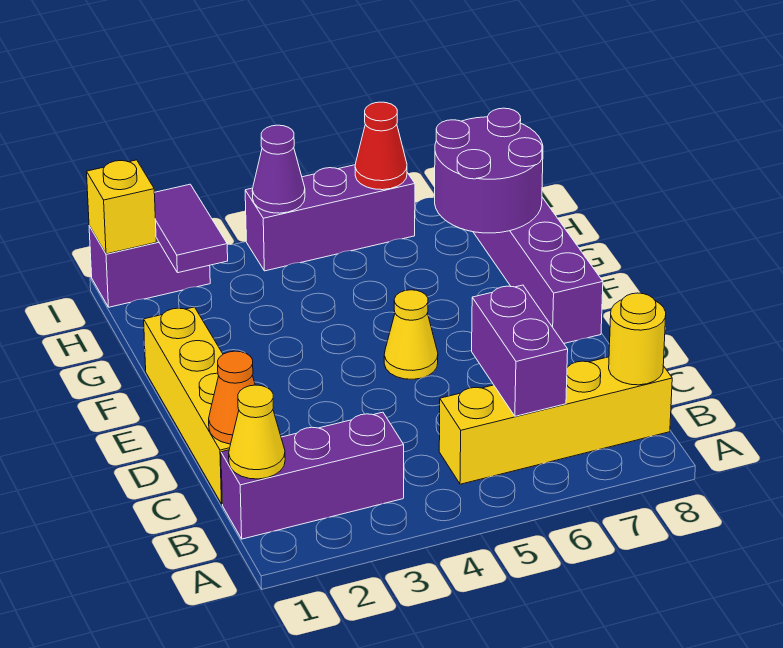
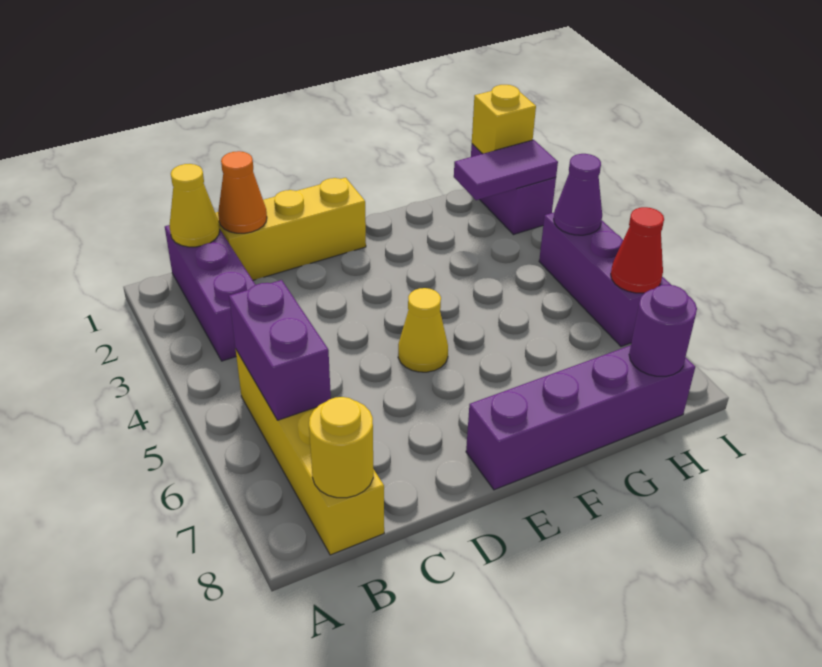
purple brick B6:C6 level 2 -> purple brick B5:B6 level 2
yellow brick C1:F1 level 1 -> yellow brick C1:E1 level 1
purple round brick G7:H8 level 2 -> purple round brick H8 level 2

